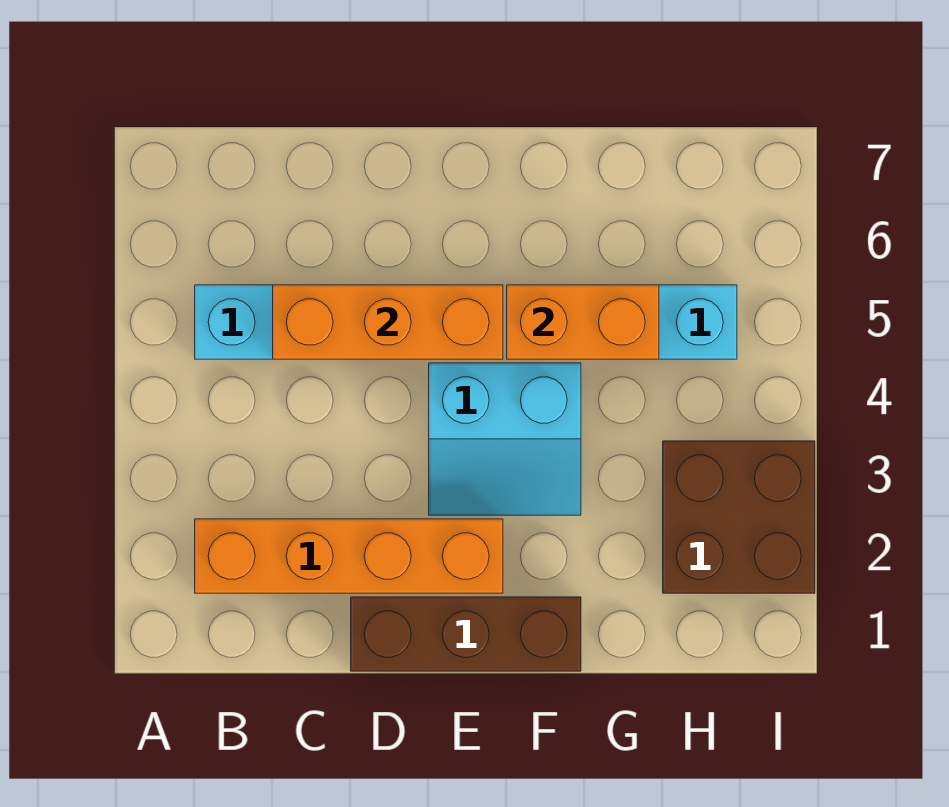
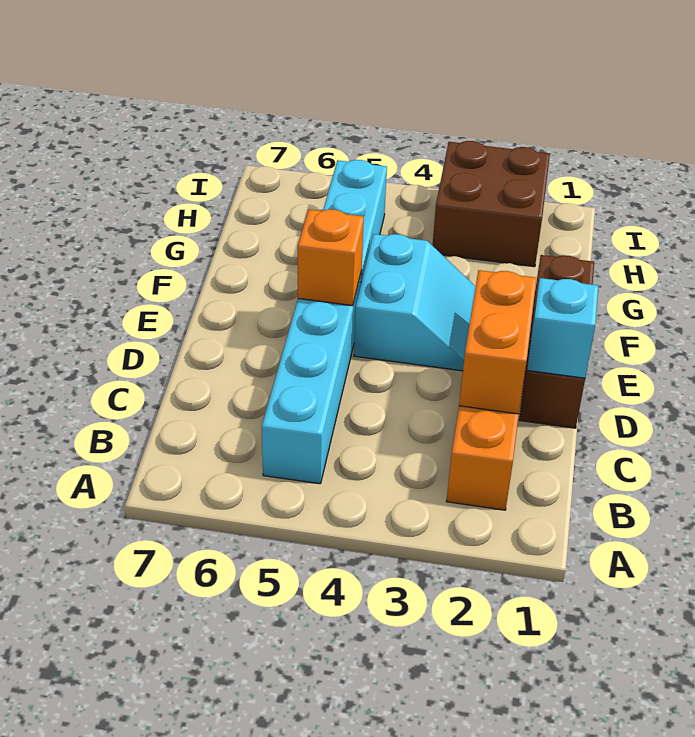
orange brick C5:E5 level 2 -> orange brick E5 level 2
none -> cyan brick D1 level 2
orange brick F5:G5 level 2 -> orange brick C2:D2 level 2

